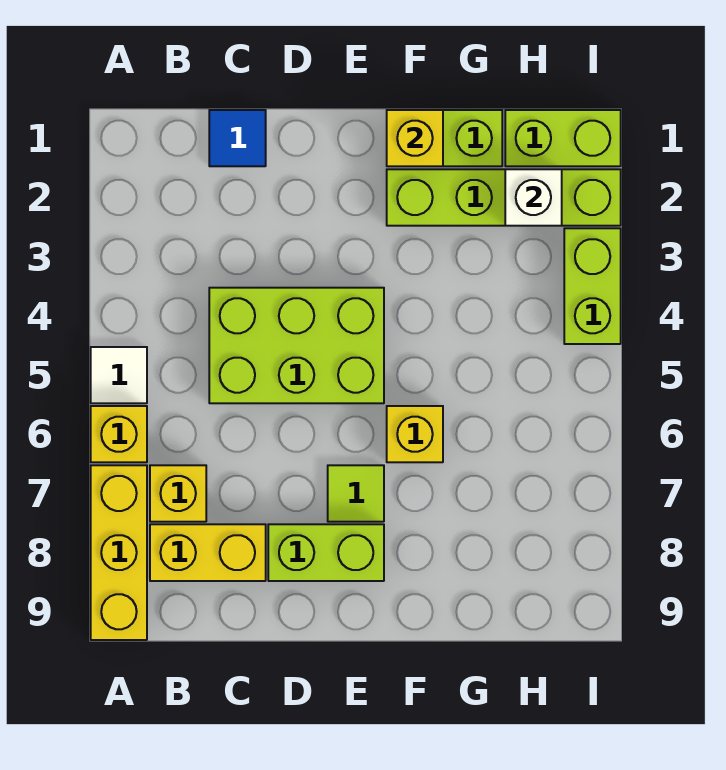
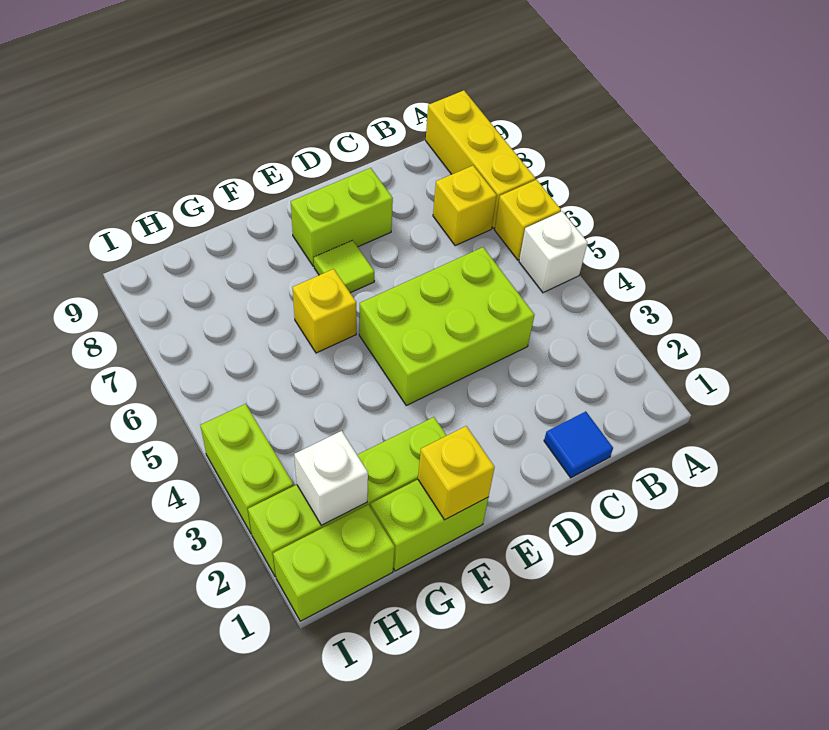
white tile A5 level 1 -> white brick A5 level 1
yellow brick B8:C8 level 1 -> none

